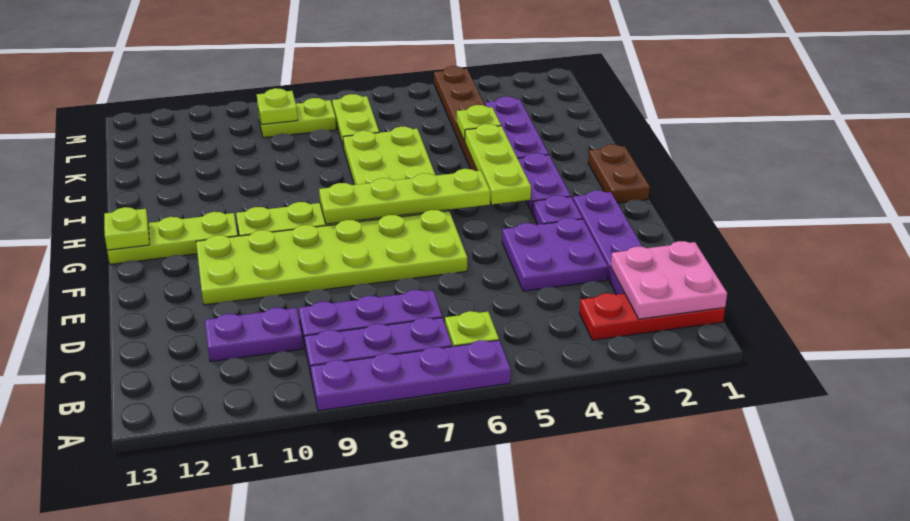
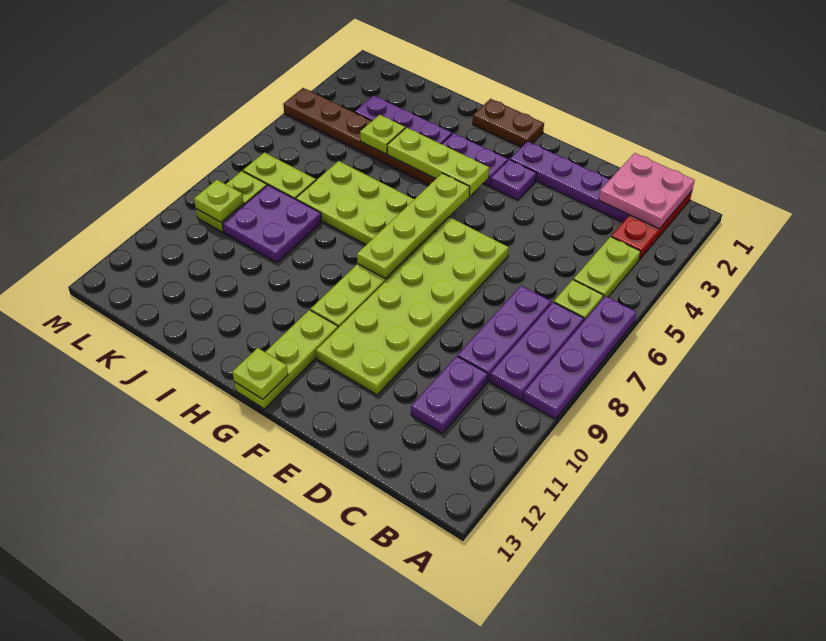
none -> lime plate B4:B5 level 1
purple plate D3:E4 level 1 -> purple plate J8:K9 level 1

